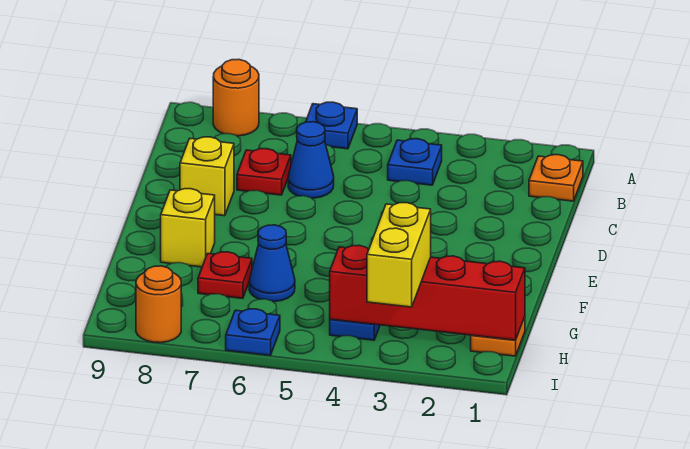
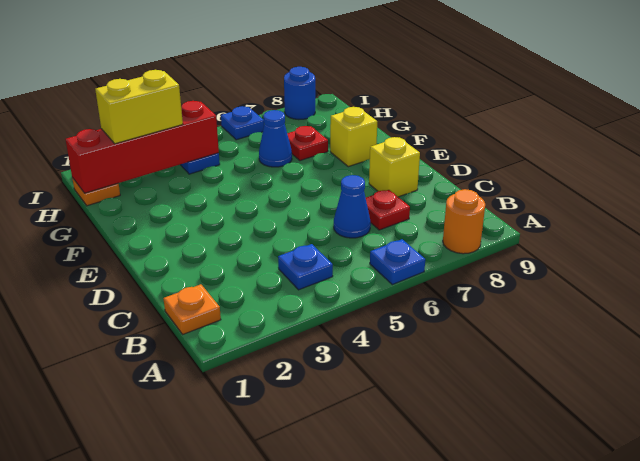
yellow brick H3:I3 level 3 -> yellow brick H2:H3 level 3
orange round brick I8 level 1 -> blue round brick I8 level 1

